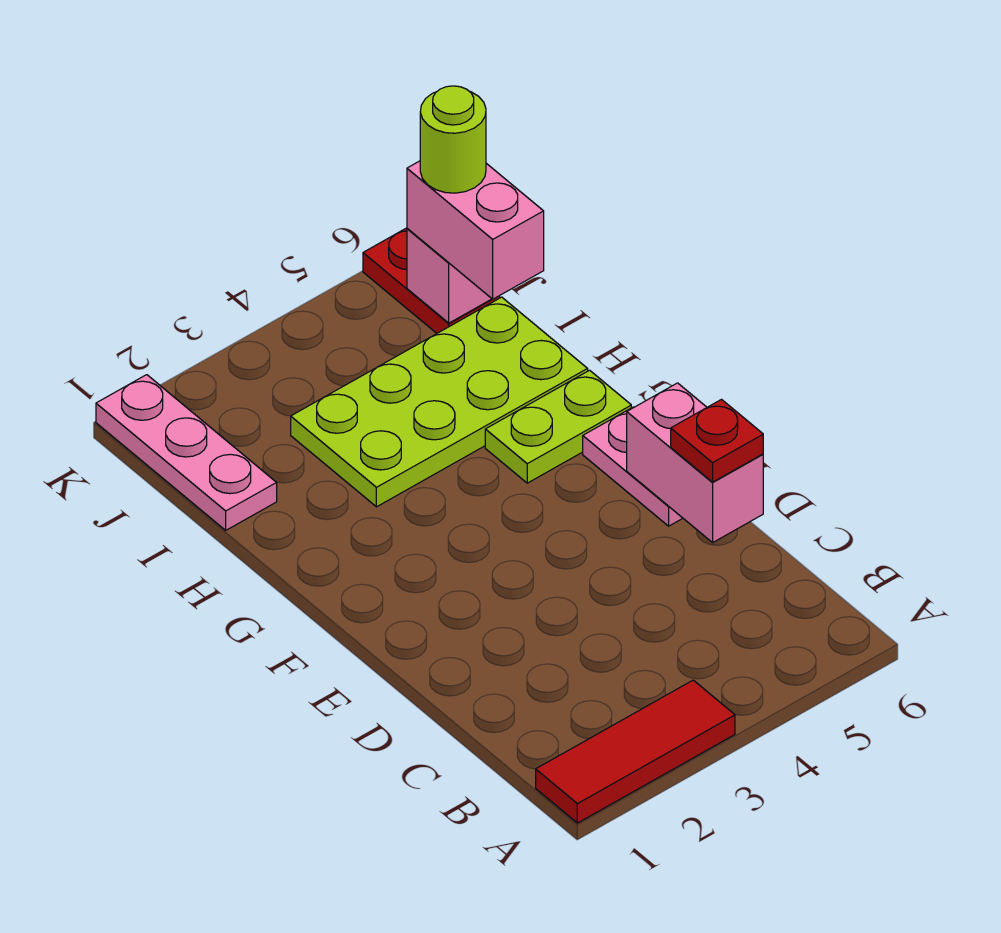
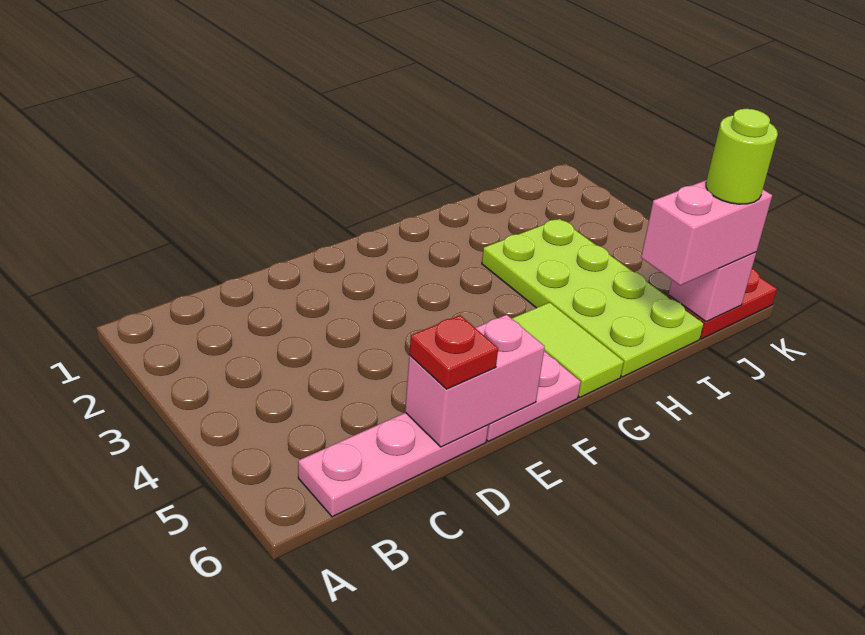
red tile A1:A3 level 1 -> none
lime plate G5:G6 level 1 -> lime tile G5:G6 level 1
pink plate I1:K1 level 1 -> pink plate B6:D6 level 1

